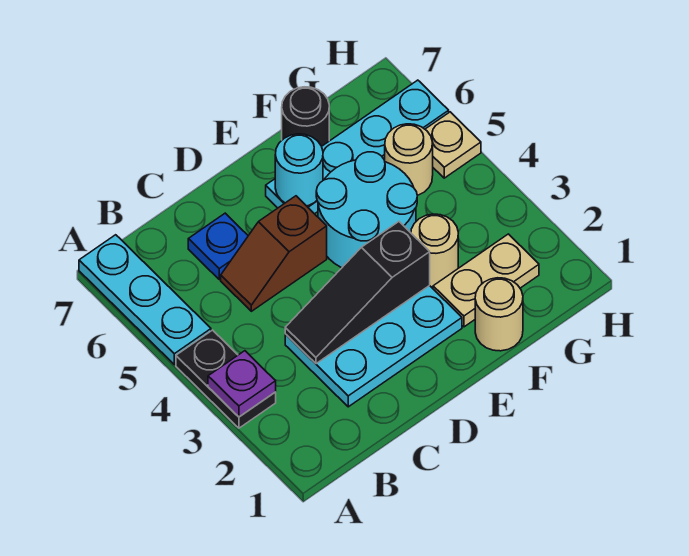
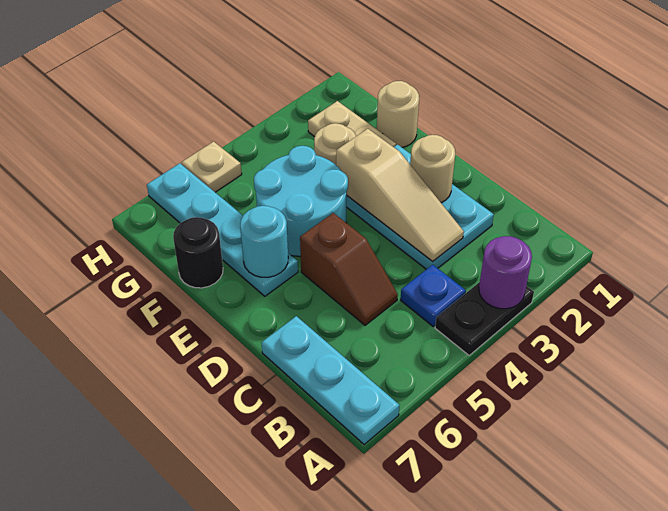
purple plate A3 level 2 -> purple round brick A3 level 2
cyan plate A5:A7 level 1 -> cyan plate A7:C7 level 1
black slope C3:E3 level 2 top E -> tan slope C3:E3 level 2 top E
blue plate C6 level 1 -> blue plate B4 level 1
tan round brick G5 level 1 -> tan round brick D2 level 2

